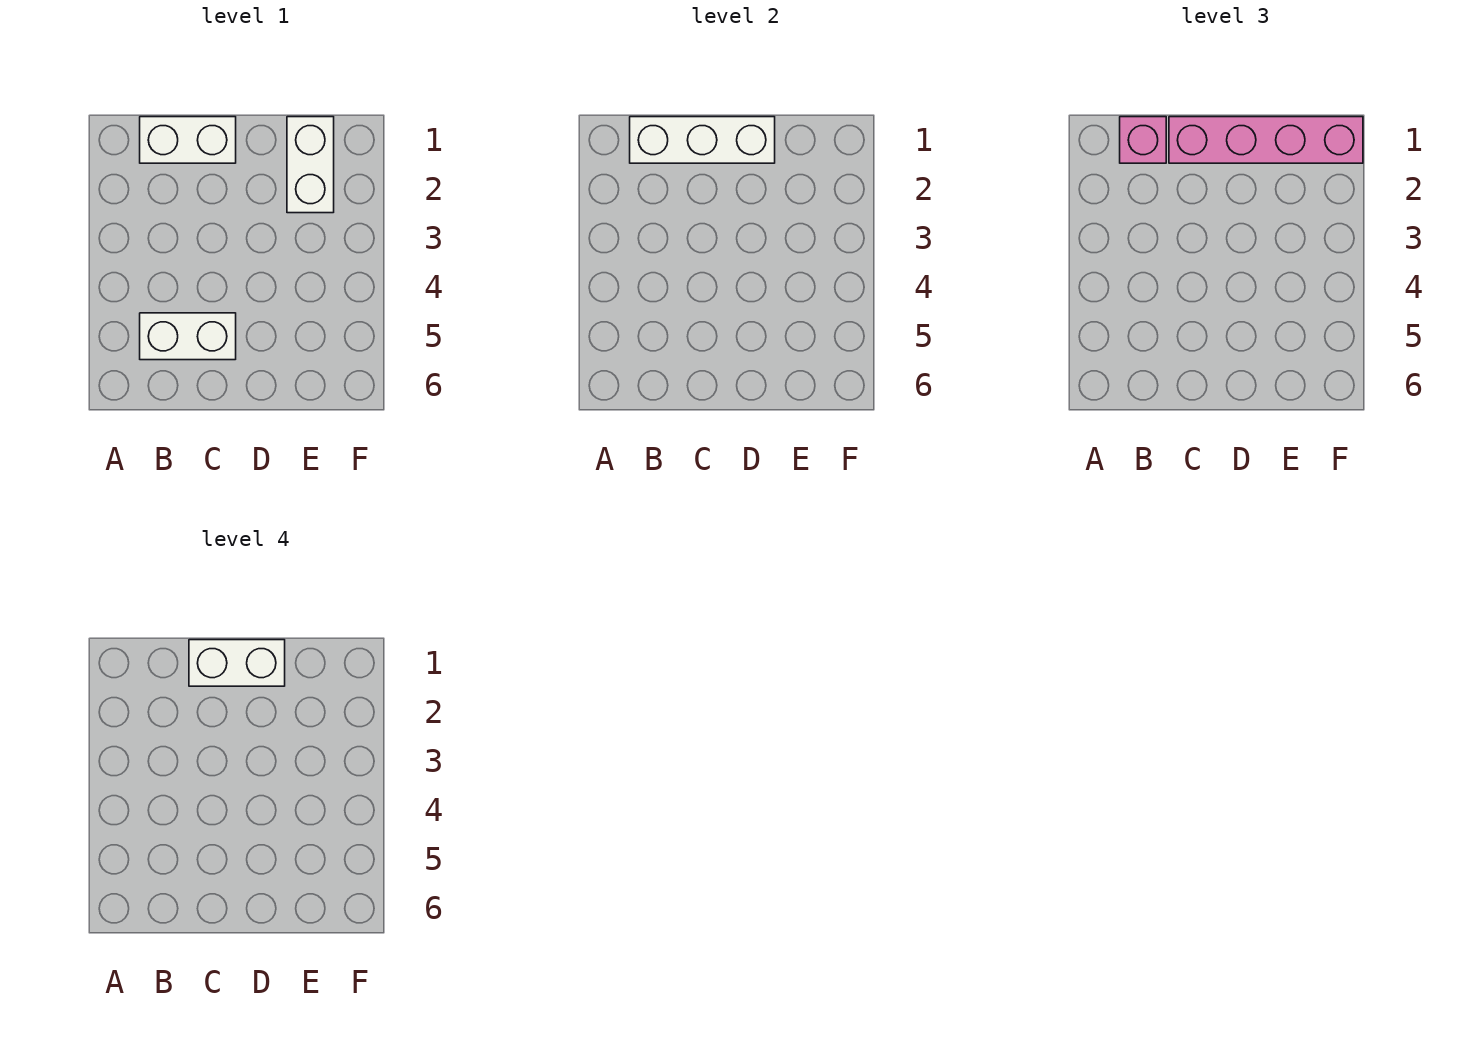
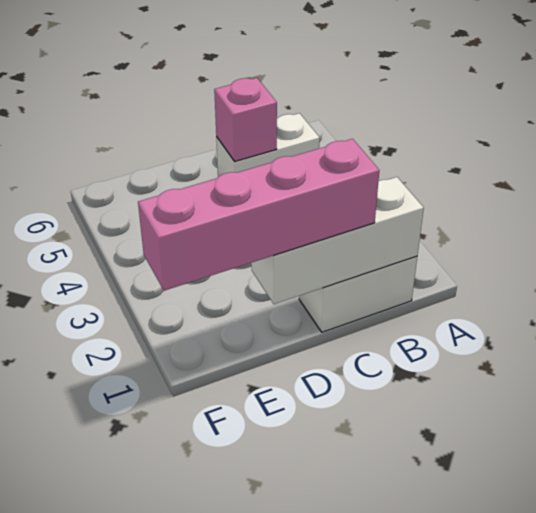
pink brick B1 level 3 -> pink brick C5 level 2
white brick C1:D1 level 4 -> none
white brick E1:E2 level 1 -> none

